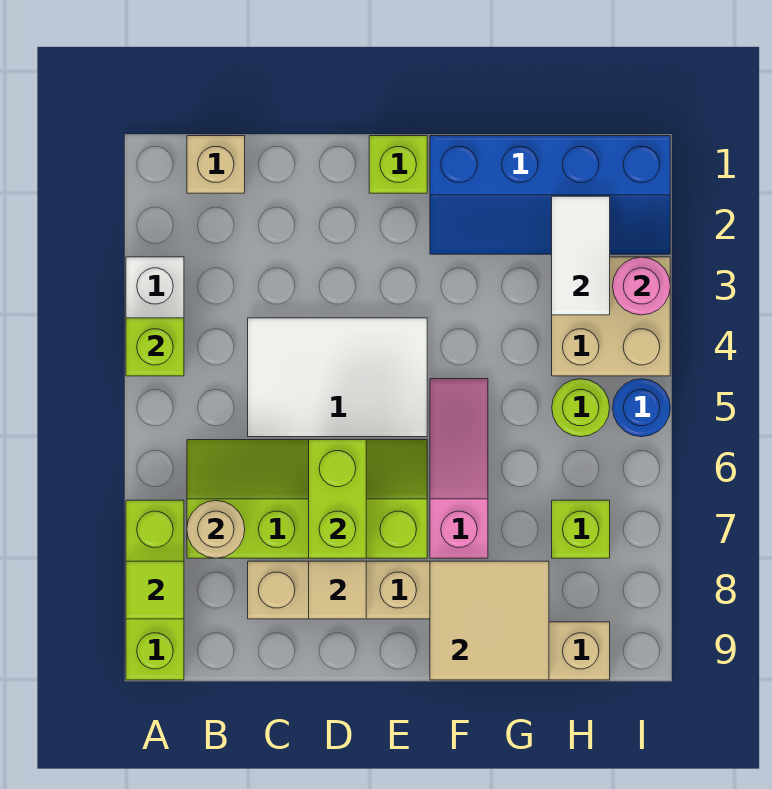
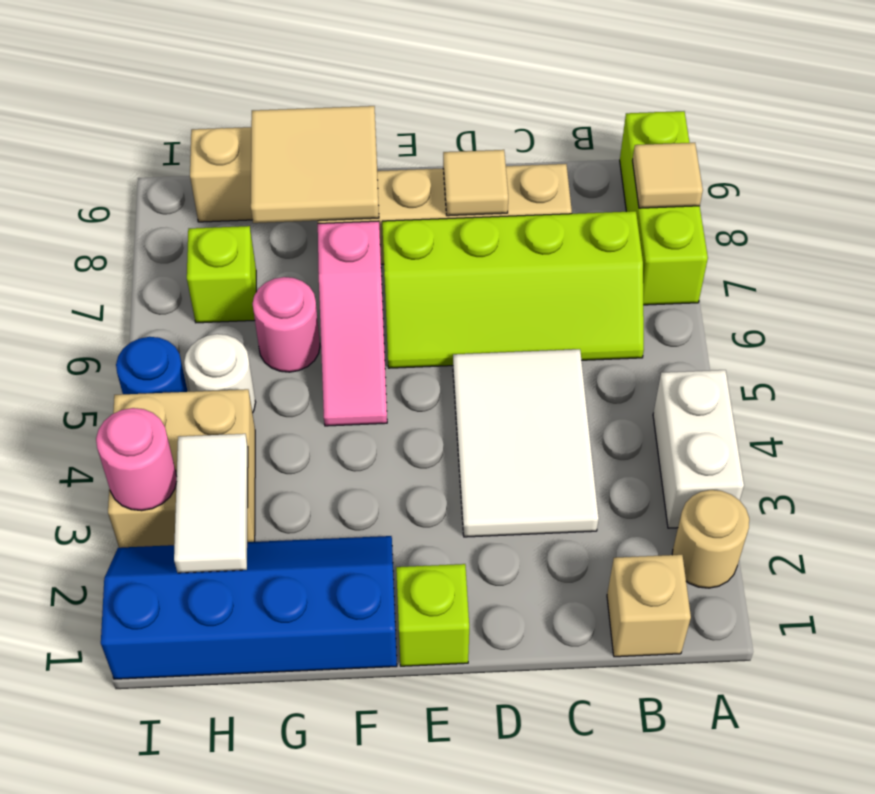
lime brick A4 level 2 -> none
lime tile A8 level 2 -> tan tile A8 level 2
tan round brick B7 level 2 -> tan round brick A2 level 1
white tile C4:E5 level 1 -> white tile C3:D5 level 1
lime brick D6:D7 level 2 -> none
none -> pink round brick G6 level 1
lime round brick H5 level 1 -> white round brick H5 level 1

